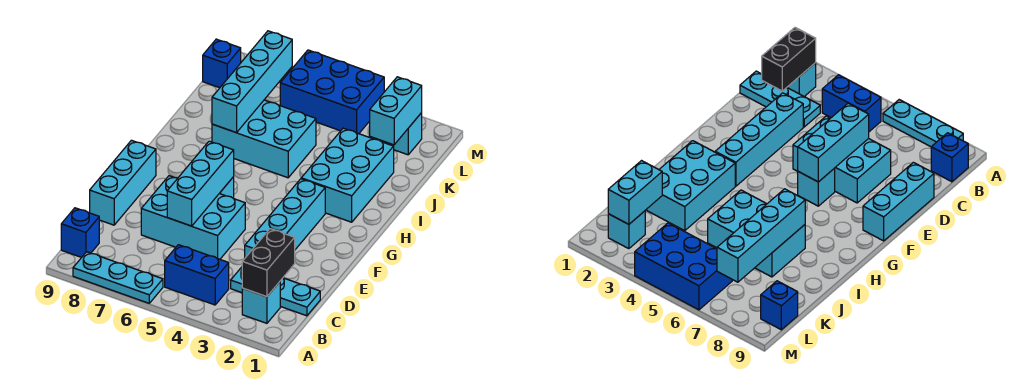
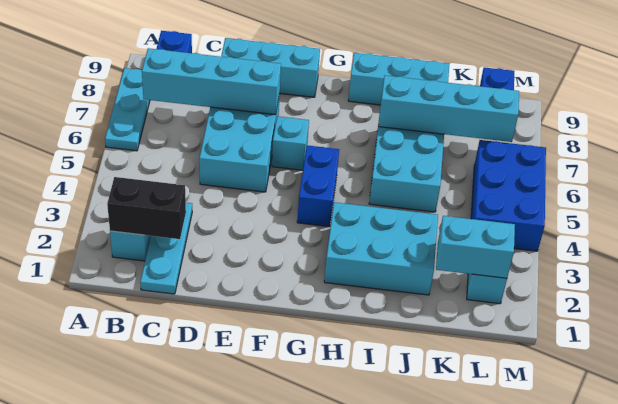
blue brick B4:B5 level 1 -> blue brick G4:G5 level 1
cyan brick D3:G3 level 1 -> cyan brick B7:E7 level 2
cyan brick D6:F6 level 2 -> cyan brick H9:J9 level 1

